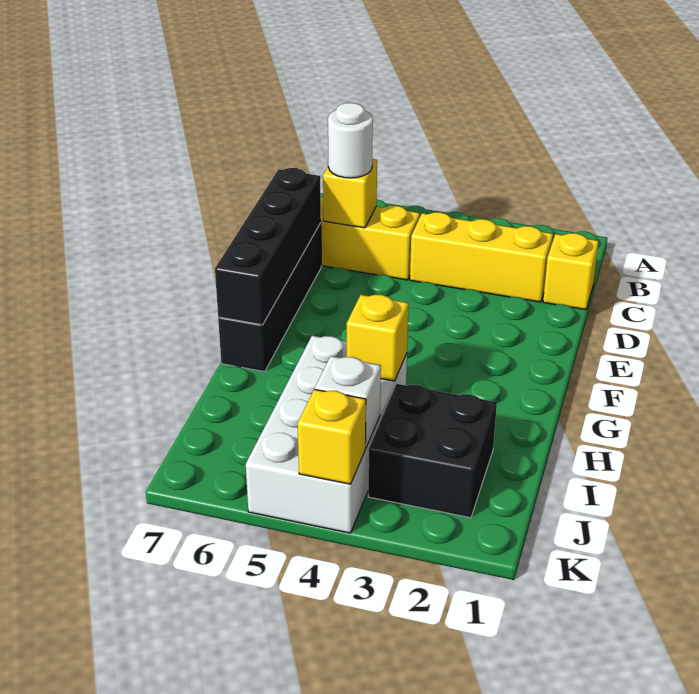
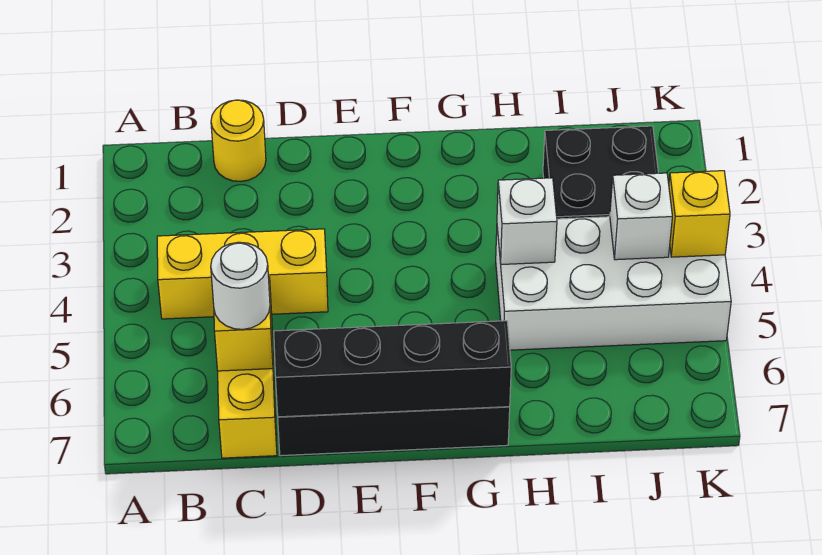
yellow brick C1 level 1 -> yellow round brick C1 level 1
yellow brick C2:C4 level 1 -> yellow brick B4:D4 level 1
yellow brick H4 level 2 -> white brick H4 level 2

